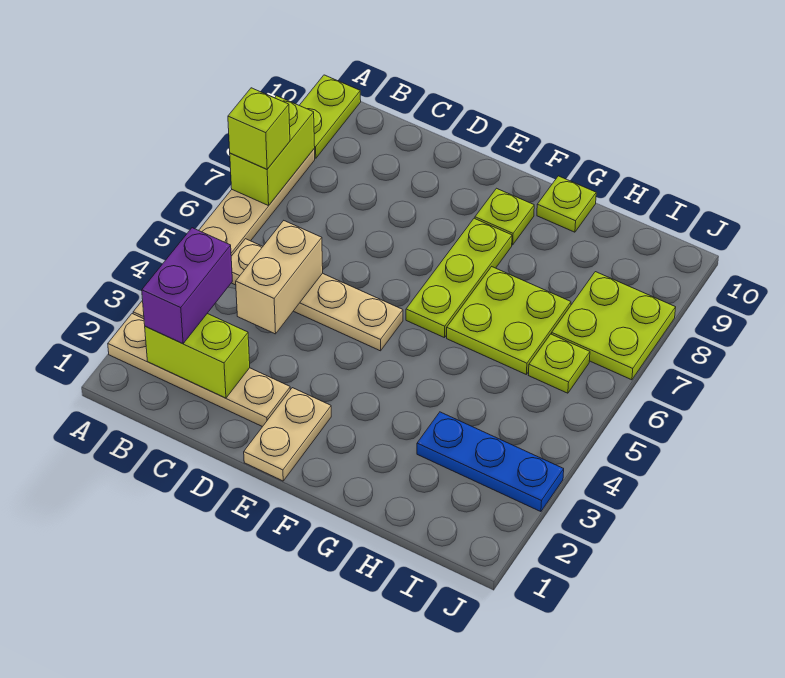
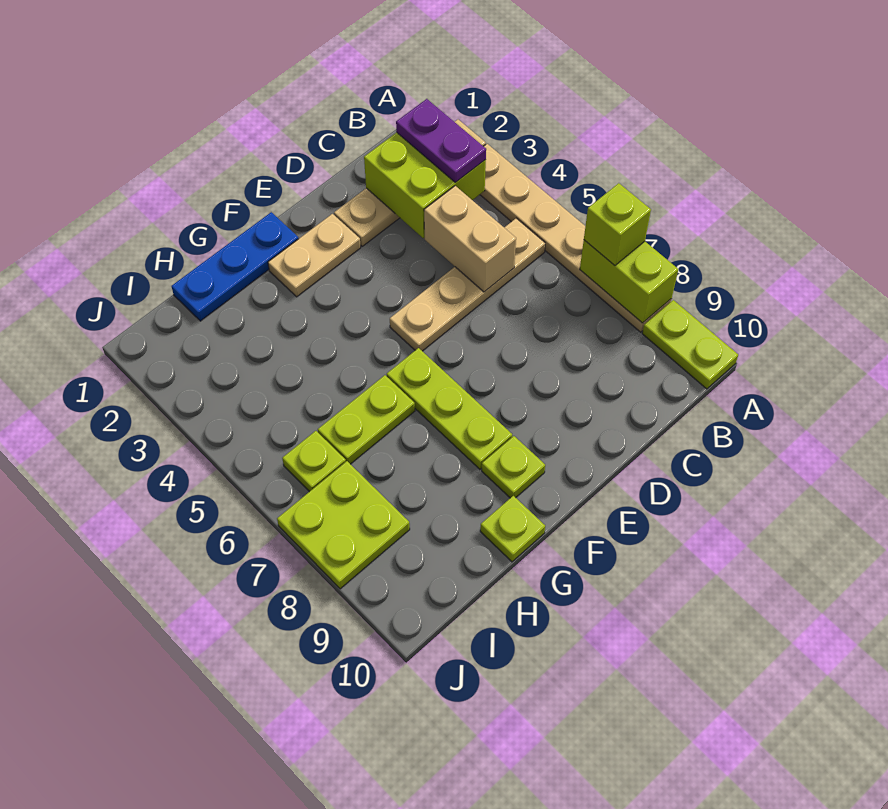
lime brick B2:C2 level 2 -> lime brick B2:C3 level 2
purple brick B2:B3 level 3 -> purple plate B2:B3 level 3
tan plate E1:E2 level 1 -> tan plate E2:F2 level 1
lime plate G6:H7 level 1 -> lime plate G6:H6 level 1
blue plate H3:J3 level 1 -> blue plate F1:H1 level 1

